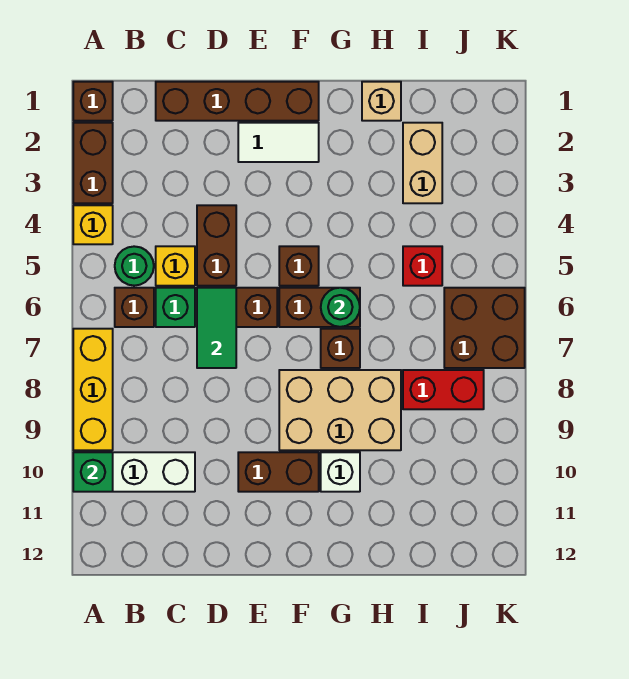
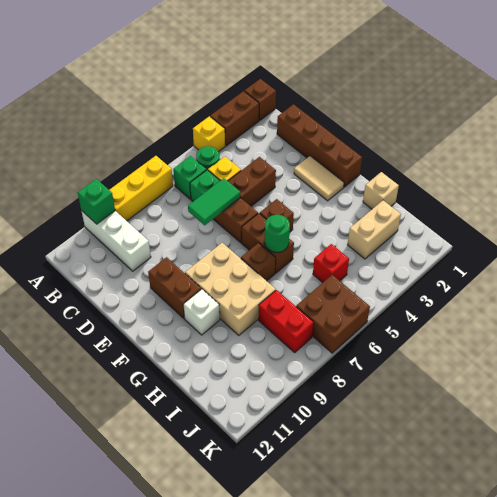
brown brick B6 level 1 -> green brick B6 level 1
white tile E2:F2 level 1 -> tan tile E2:F2 level 1

